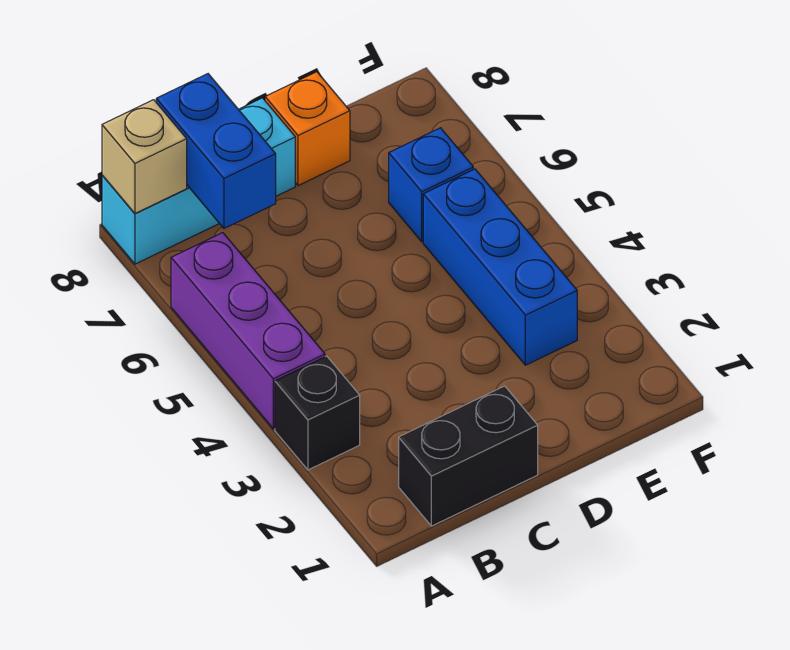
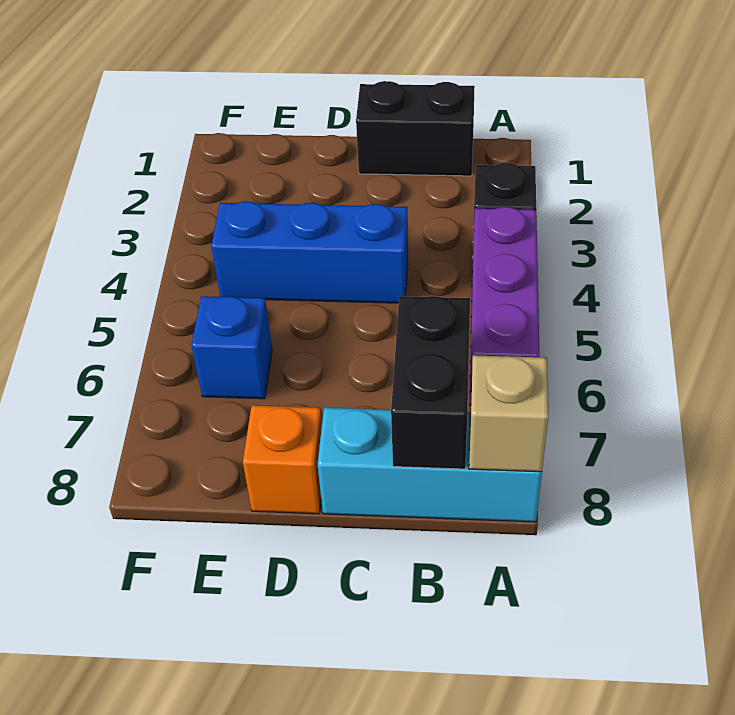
blue brick B7:B8 level 2 -> black brick B7:B8 level 2
blue brick E3:E5 level 1 -> blue brick C4:E4 level 1

